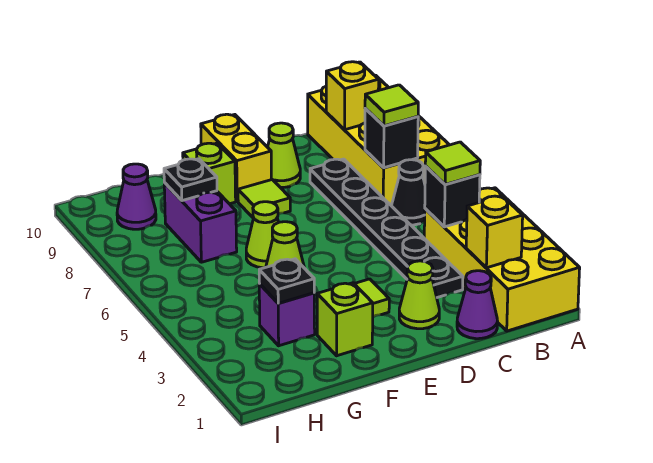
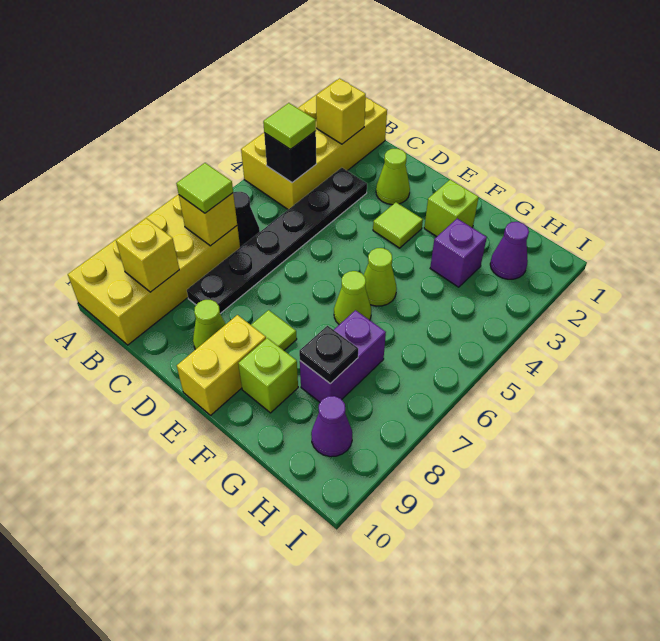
black brick B7 level 2 -> yellow brick B7 level 2
purple cone C1 level 1 -> purple cone H2 level 1
black plate G3 level 2 -> none

